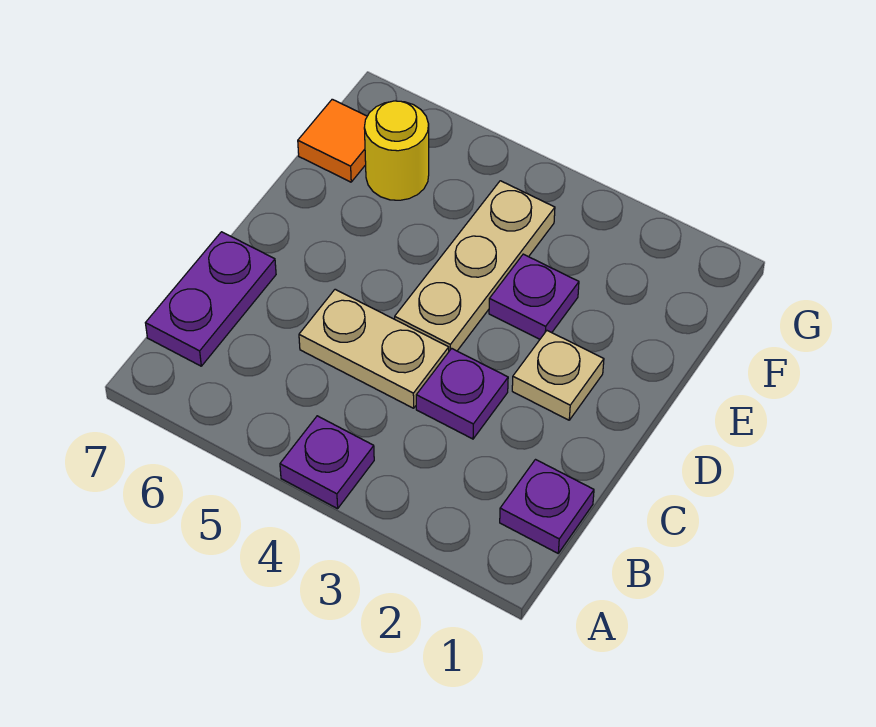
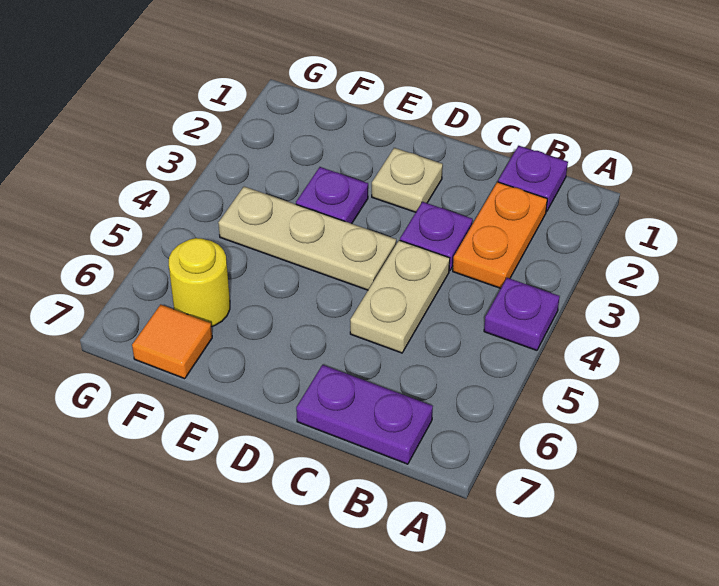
none -> orange plate B2:B3 level 1

